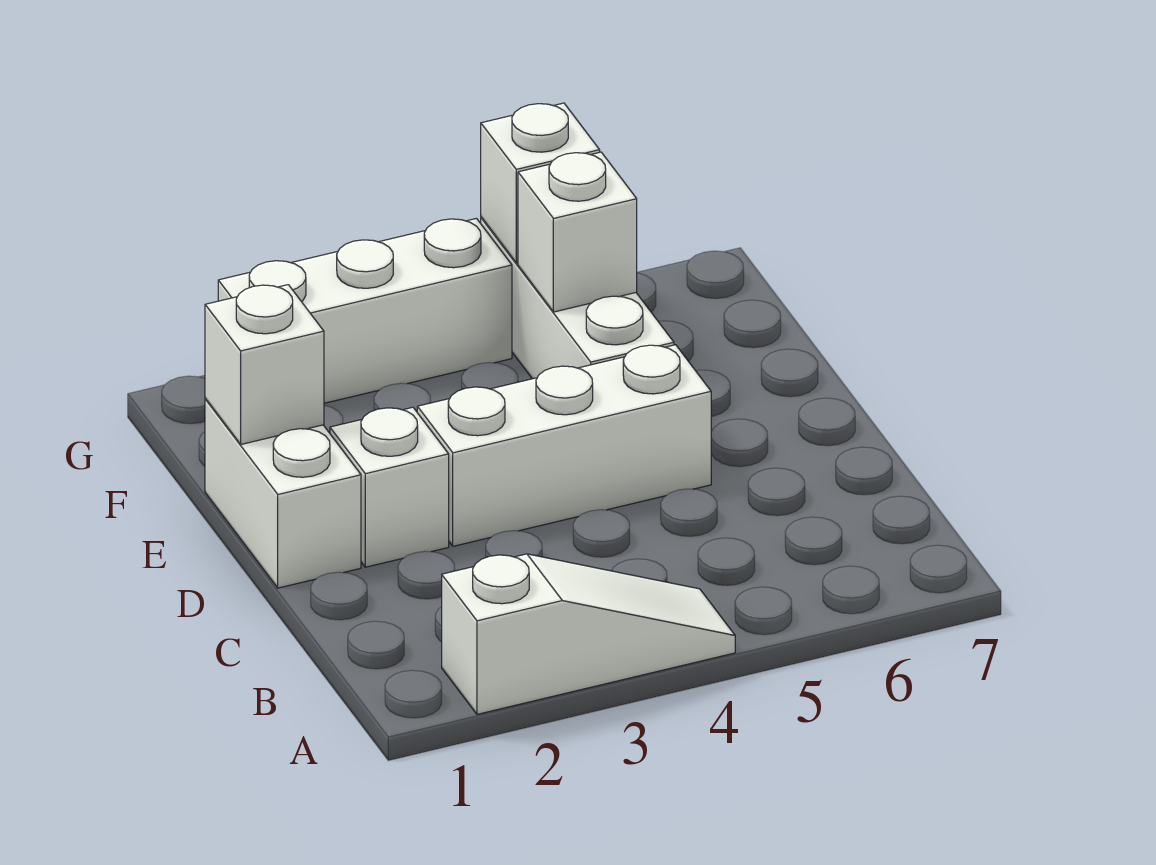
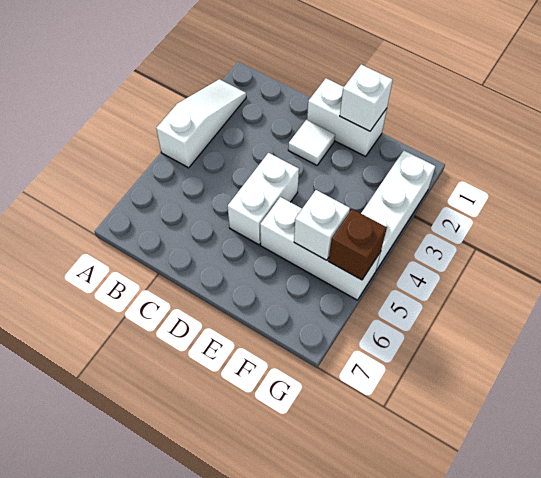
white slope A2:A4 level 1 top 2 -> white slope A2:A4 level 1 top 4
white brick D2 level 1 -> white tile D2 level 1
white brick D3:D5 level 1 -> white brick D4:D5 level 1
white brick G5 level 2 -> brown brick G5 level 2

